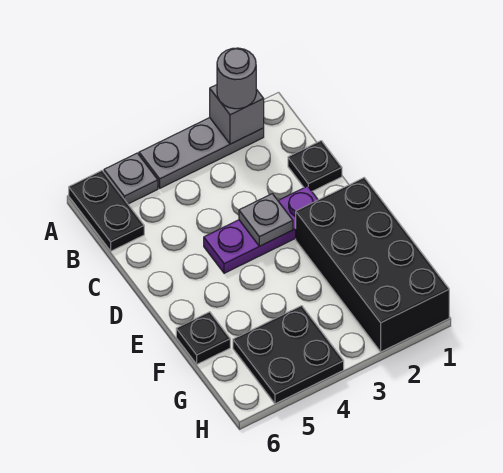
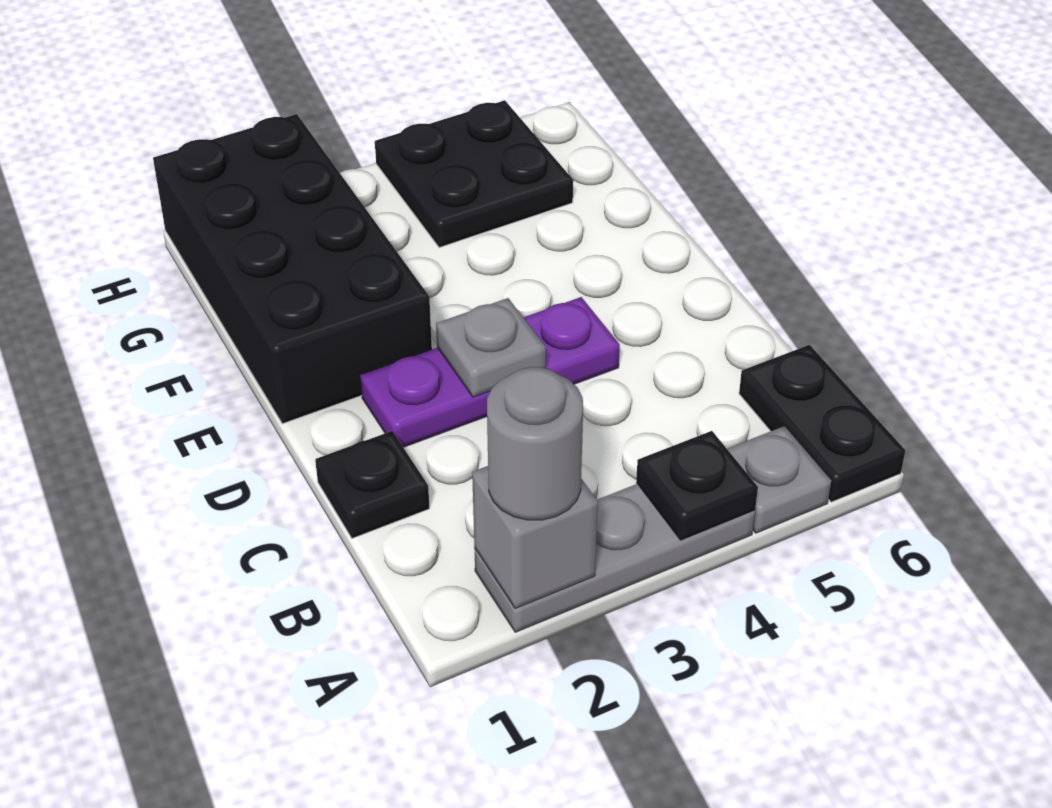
black plate F6 level 1 -> black plate A4 level 2

